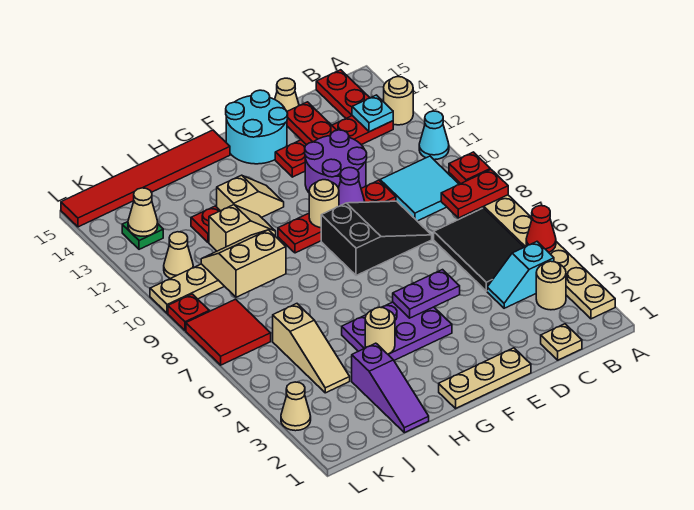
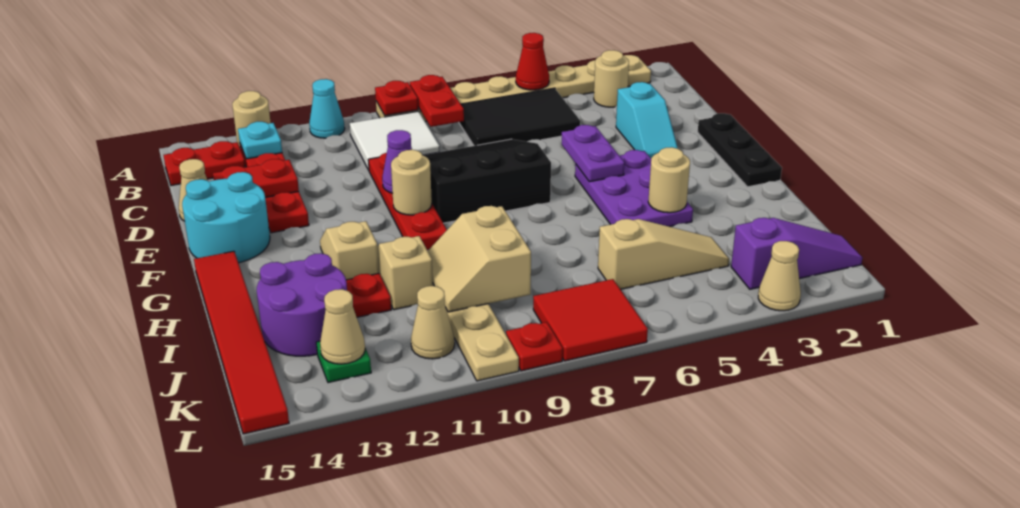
cyan slope B4:C4 level 1 top B -> cyan slope D3:E3 level 1 top D
cyan tile B9:C10 level 1 -> white tile B9:C10 level 1
tan plate C1 level 1 -> none
black slope D8:F9 level 1 top F -> black slope D7:F9 level 1 top F
purple round brick D11:E12 level 1 -> purple round brick I13:J14 level 1
tan plate E1:G1 level 1 -> black plate E1:G1 level 1
purple slope I1:I3 level 1 top 3 -> purple slope K1:K3 level 1 top 3

